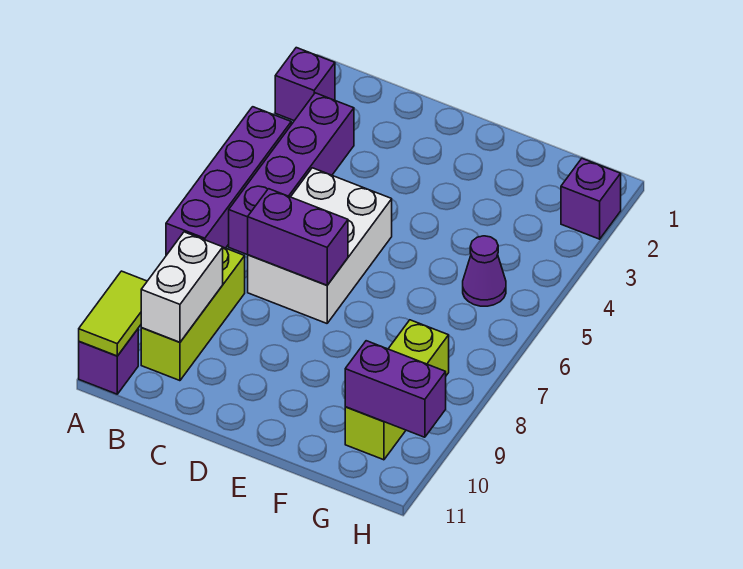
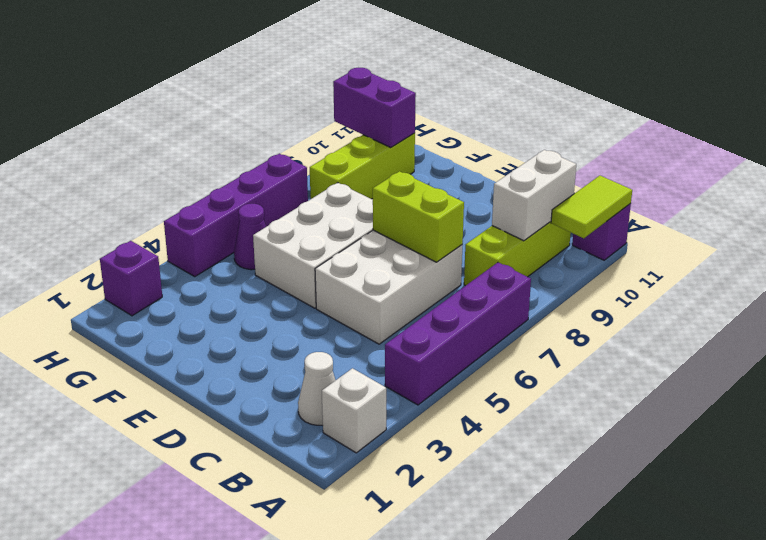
purple brick A2 level 1 -> white brick A2 level 1
none -> white cone B2 level 1
purple brick B3:B6 level 1 -> purple brick H4:H7 level 1
purple brick C7:D7 level 2 -> lime brick C7:D7 level 2
none -> white brick E5:F7 level 1

